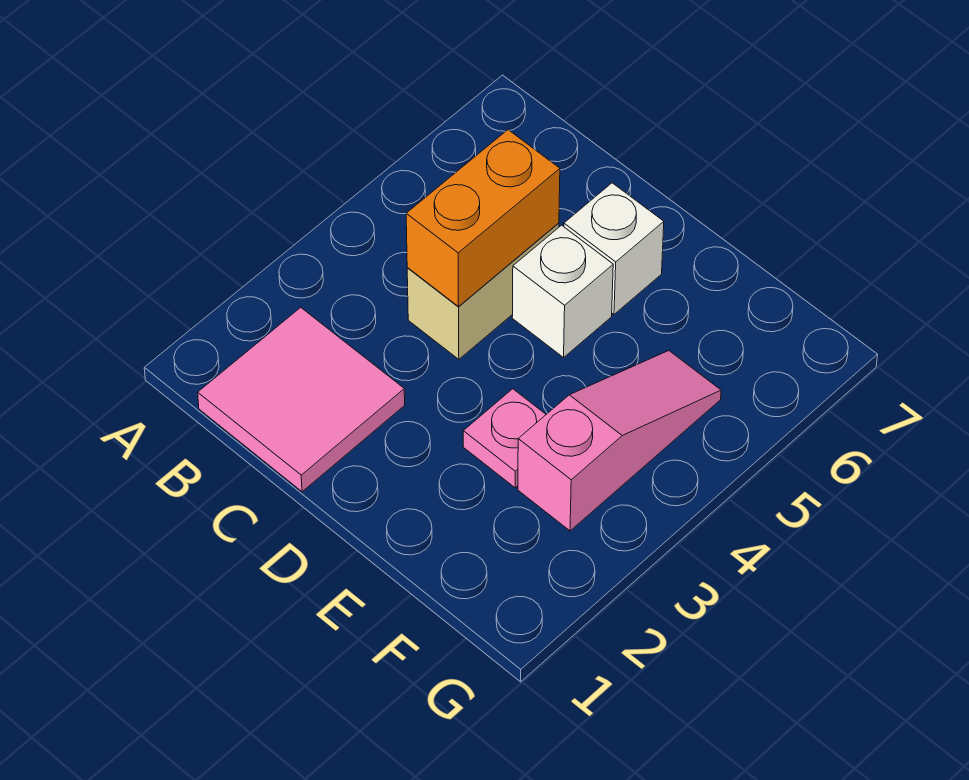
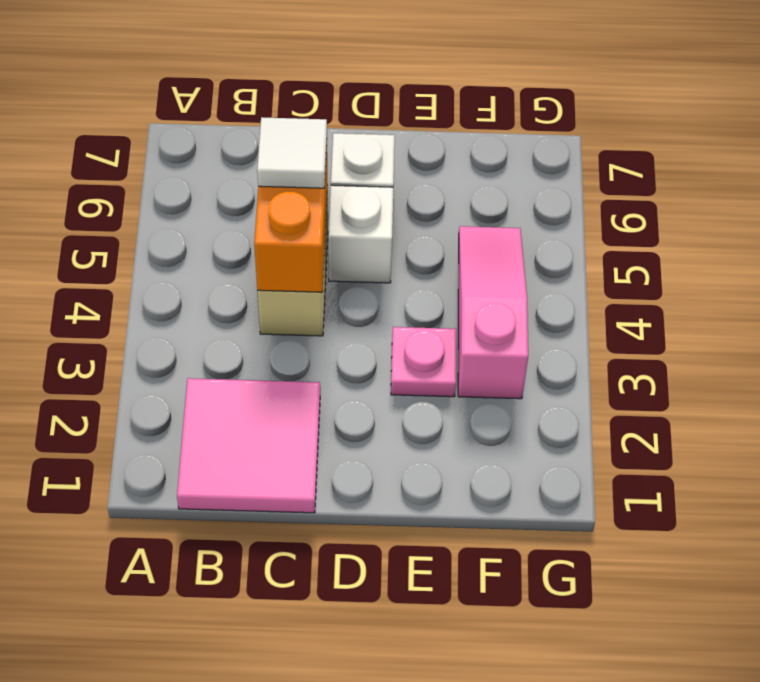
none -> white tile C5 level 3

